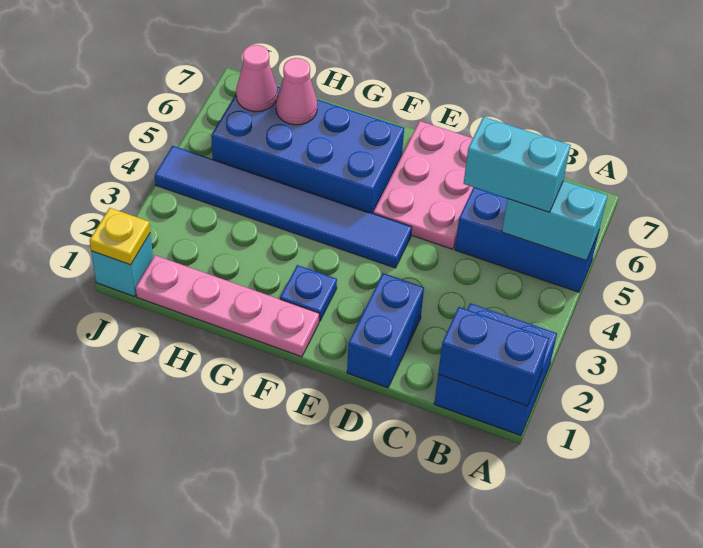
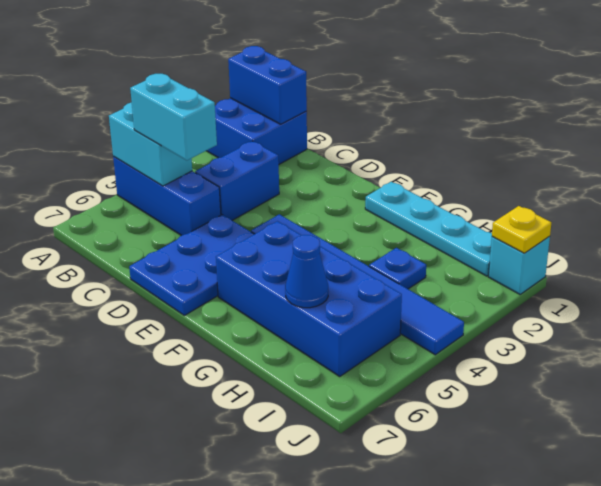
blue brick D1:D2 level 1 -> blue brick C3:C4 level 1
pink plate D5:E7 level 1 -> blue plate D5:E7 level 1
pink plate F1:I1 level 1 -> cyan plate F1:I1 level 1
blue plate F2 level 1 -> blue plate H3 level 1
pink cone H6 level 2 -> blue cone H6 level 2
pink cone I6 level 2 -> none

